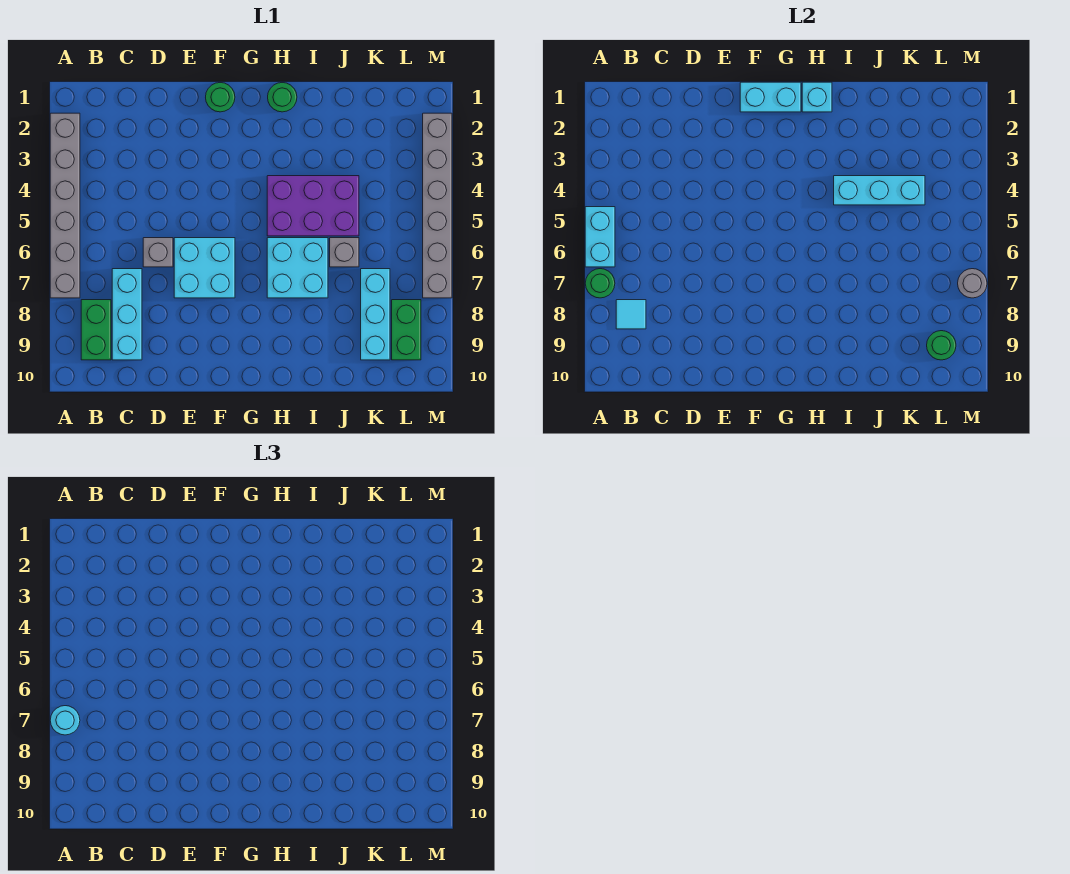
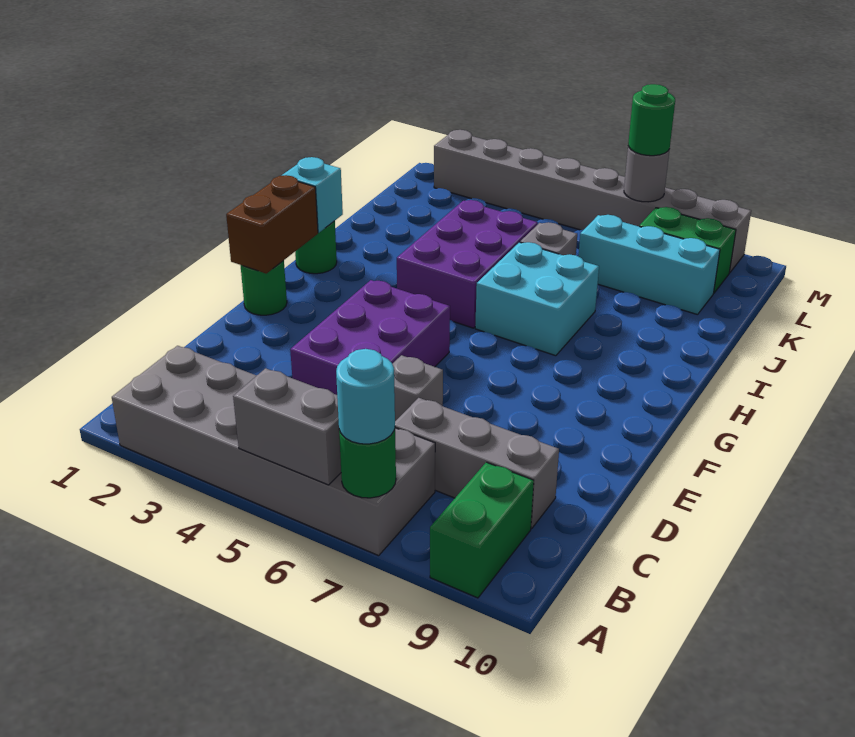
grey brick A2:A7 level 1 -> grey brick A2:B7 level 1
cyan brick A5:A6 level 2 -> grey brick A5:A6 level 2
green brick B8:B9 level 1 -> green brick A9:B9 level 1
cyan tile B8 level 2 -> none
cyan brick C7:C9 level 1 -> grey brick C7:C9 level 1
none -> purple brick D4:F5 level 1
cyan brick E6:F7 level 1 -> none
cyan brick F1:G1 level 2 -> brown brick F1:G1 level 2
cyan brick I4:K4 level 2 -> none
green round brick L9 level 2 -> green round brick M7 level 3
grey brick M2:M7 level 1 -> grey brick M2:M9 level 1

